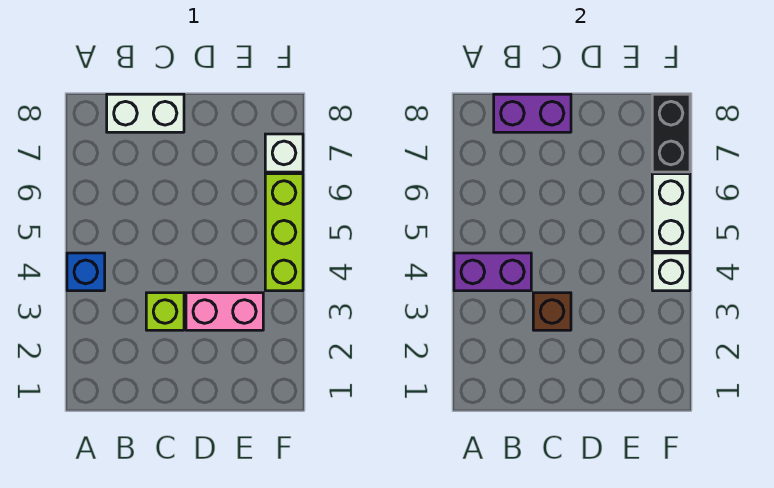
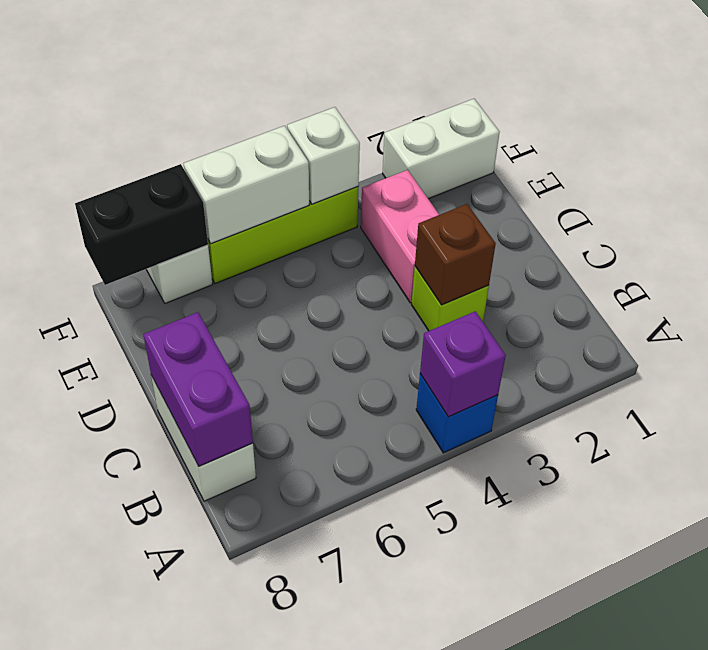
purple brick A4:B4 level 2 -> purple brick A4 level 2
none -> white brick F1:F2 level 1

